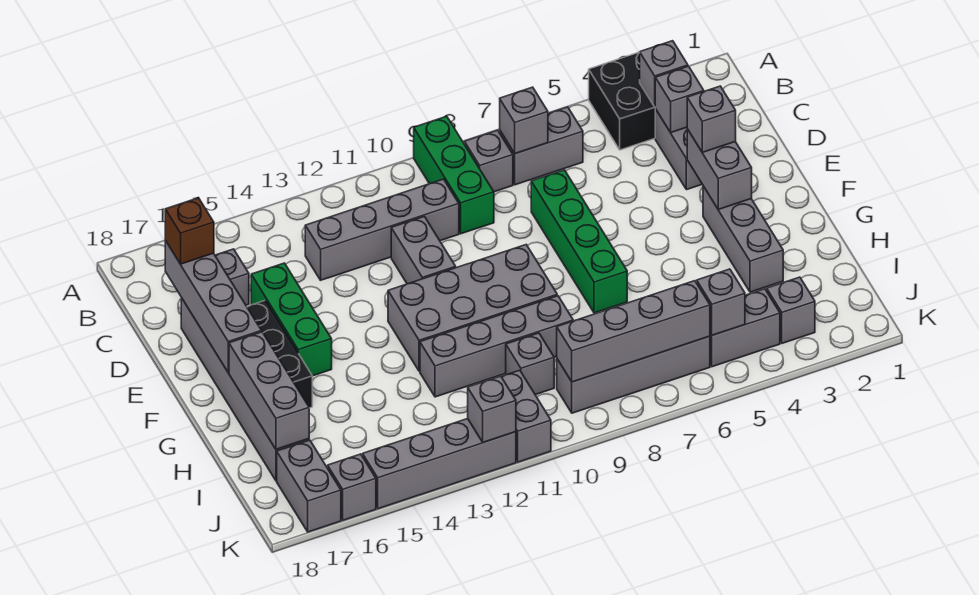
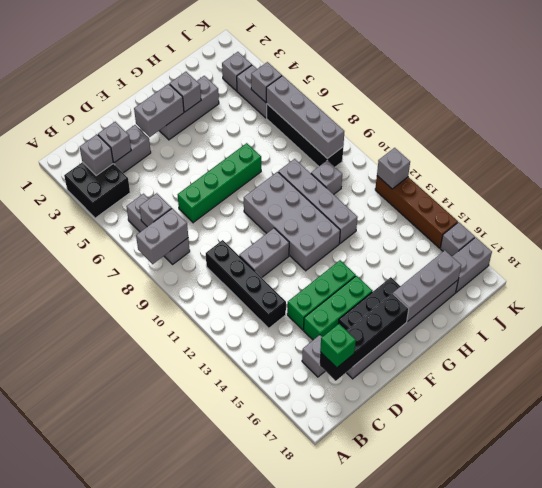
green brick A9:C9 level 1 -> green brick D14:F14 level 1
grey brick C10:C13 level 1 -> black brick C10:C13 level 1
grey brick C17:F17 level 2 -> black brick C17:F17 level 2
brown brick C17 level 3 -> green brick C17 level 3
grey brick E3 level 3 -> grey brick G3 level 2
grey brick J6:J9 level 1 -> black brick J6:J9 level 1
grey brick J11:K11 level 1 -> grey brick A8:B8 level 2
grey brick K12:K15 level 1 -> brown brick K12:K15 level 1

